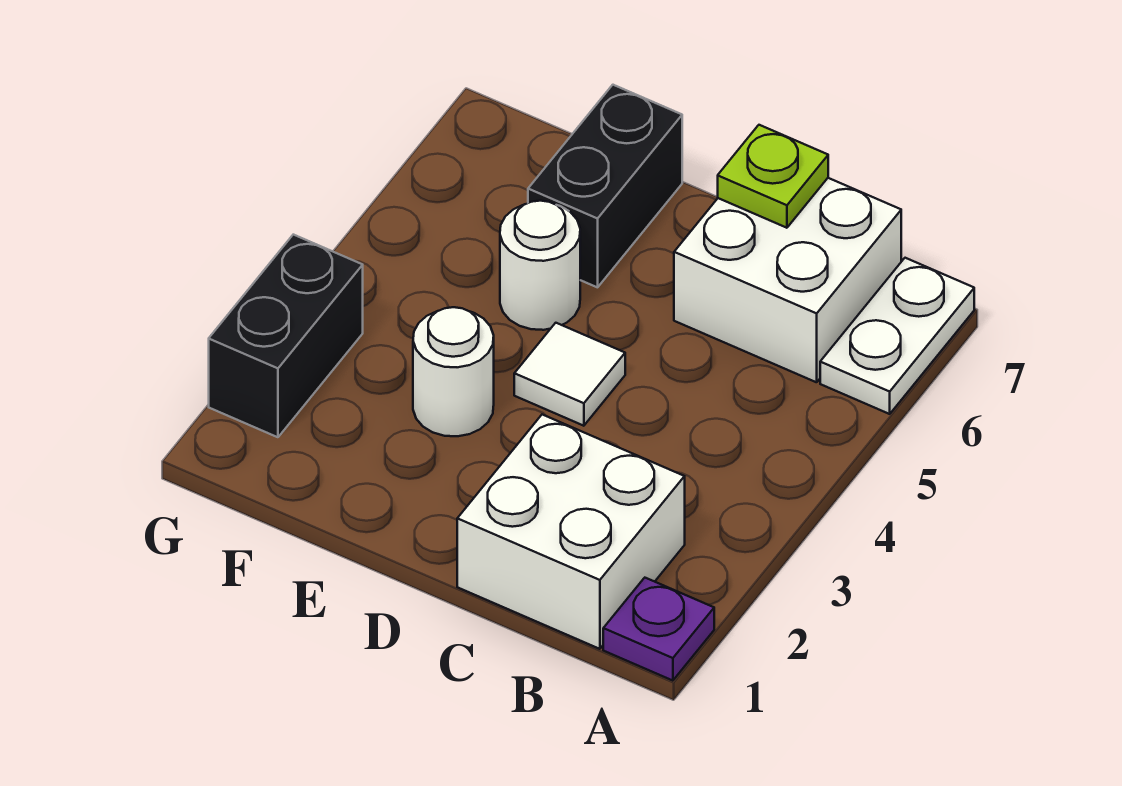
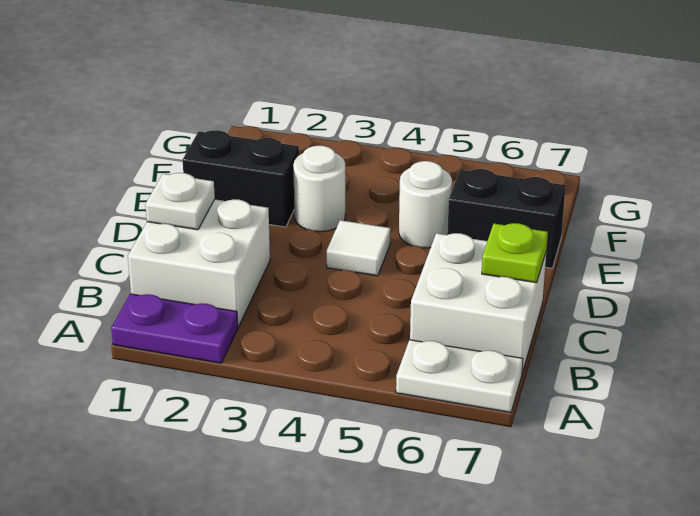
purple plate A1 level 1 -> purple plate A1:A2 level 1
none -> white plate C1 level 2
black brick G2:G3 level 1 -> black brick E1:E2 level 1

